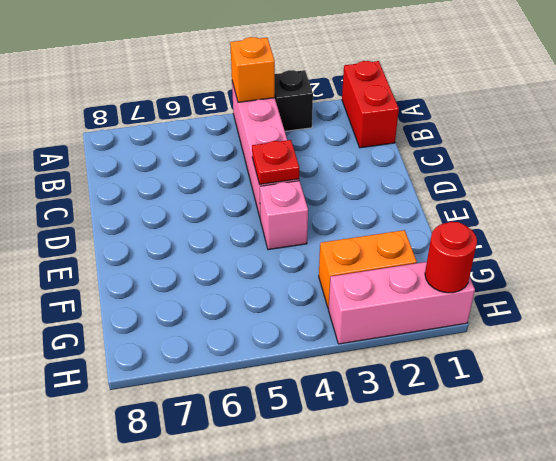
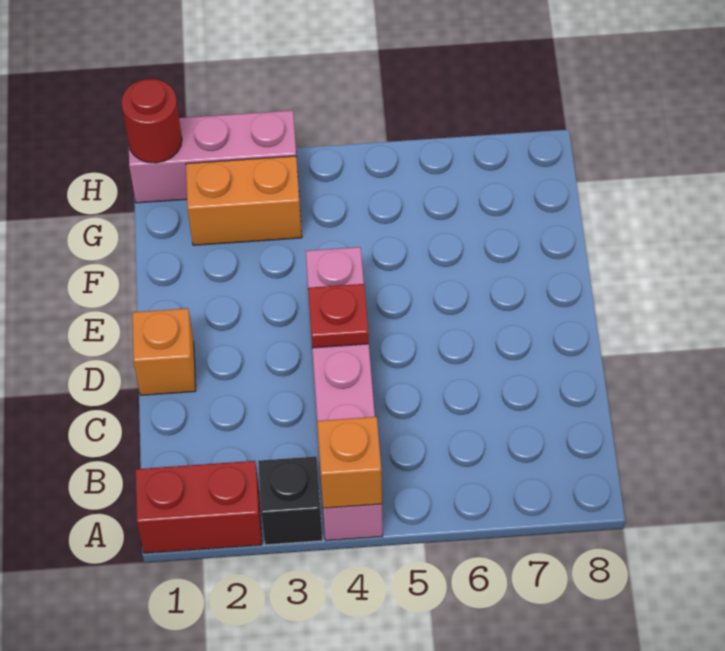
red brick A1:B1 level 1 -> red brick A1:A2 level 1
none -> orange brick D1 level 1

